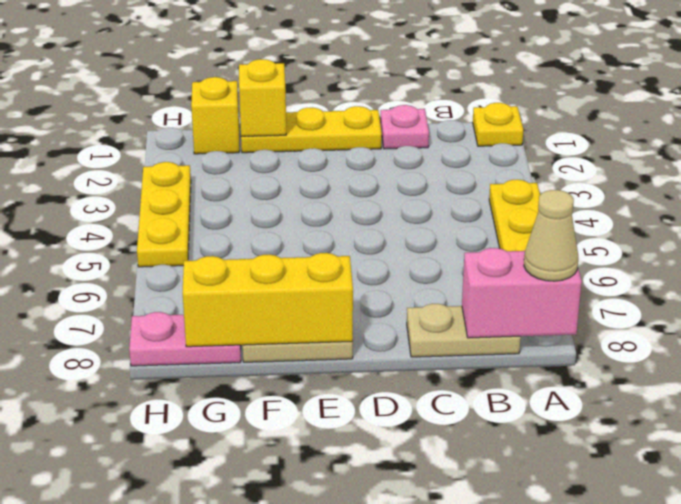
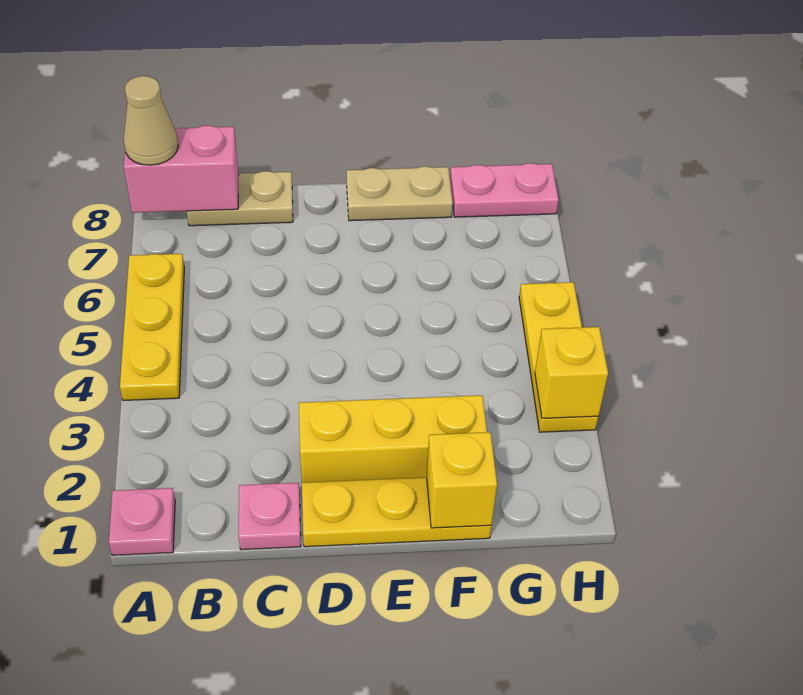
yellow plate A1 level 1 -> pink plate A1 level 1
yellow brick E8:G8 level 2 -> yellow brick D2:F2 level 1
yellow brick G1 level 1 -> yellow brick H3 level 2

